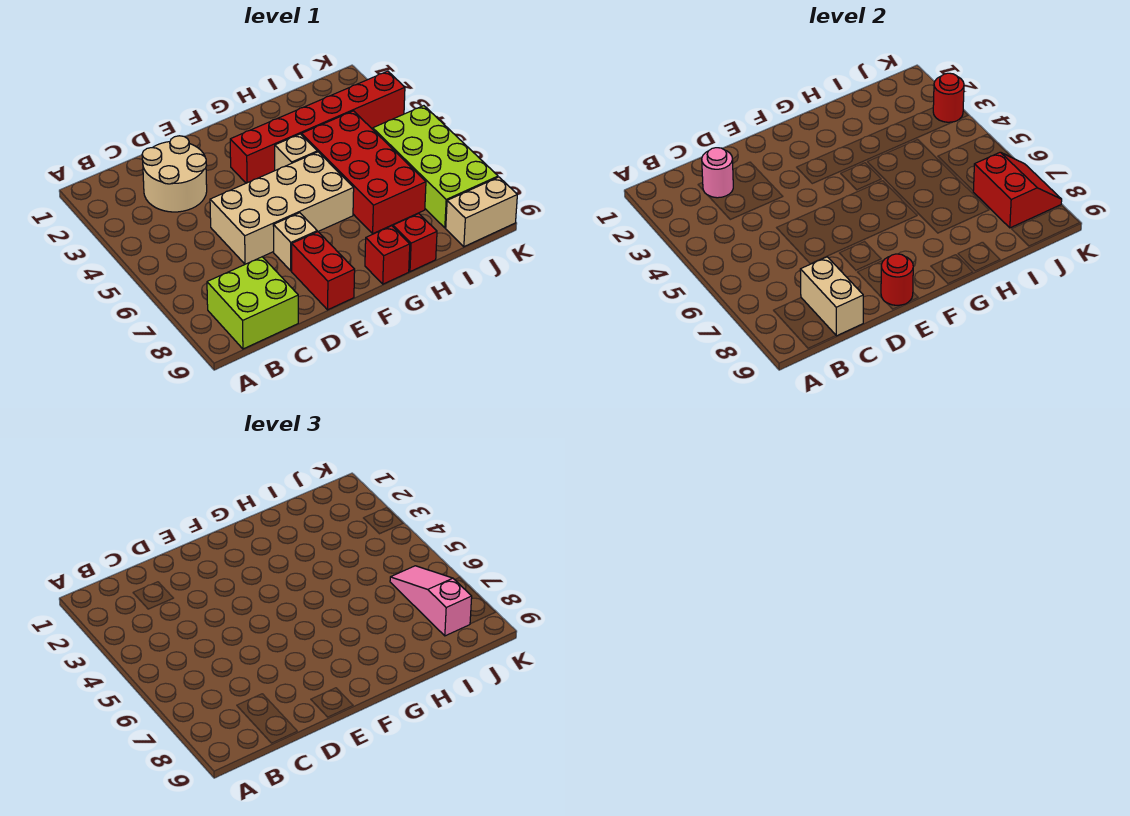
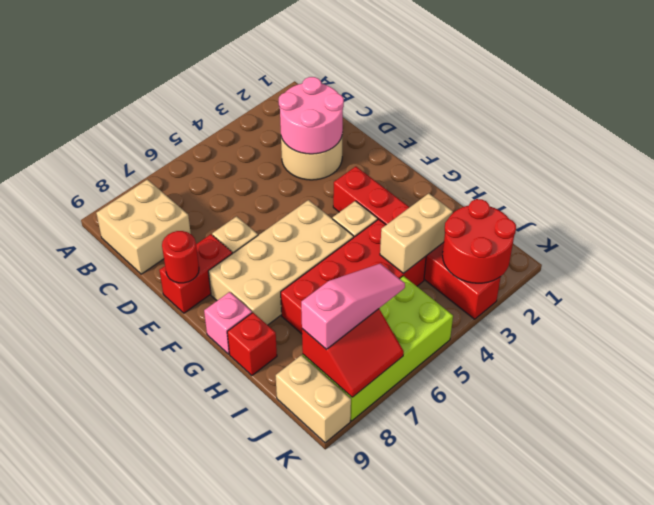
lime brick B8:C9 level 1 -> tan brick B8:C9 level 1
pink round brick C2 level 2 -> pink round brick C2:D3 level 2
tan brick C8:C9 level 2 -> tan brick I3:I4 level 2
tan brick D5:G6 level 1 -> tan brick F5:G8 level 1
red brick G9 level 1 -> pink brick G9 level 1
red round brick K3 level 2 -> red round brick J2:K3 level 2

